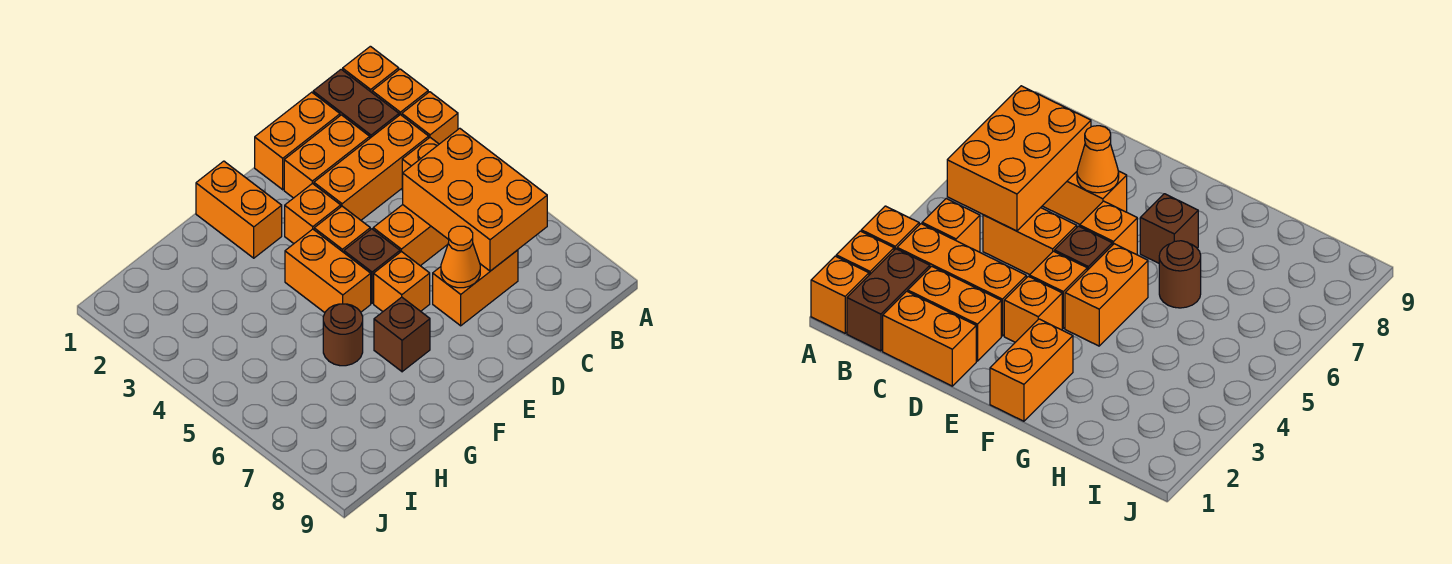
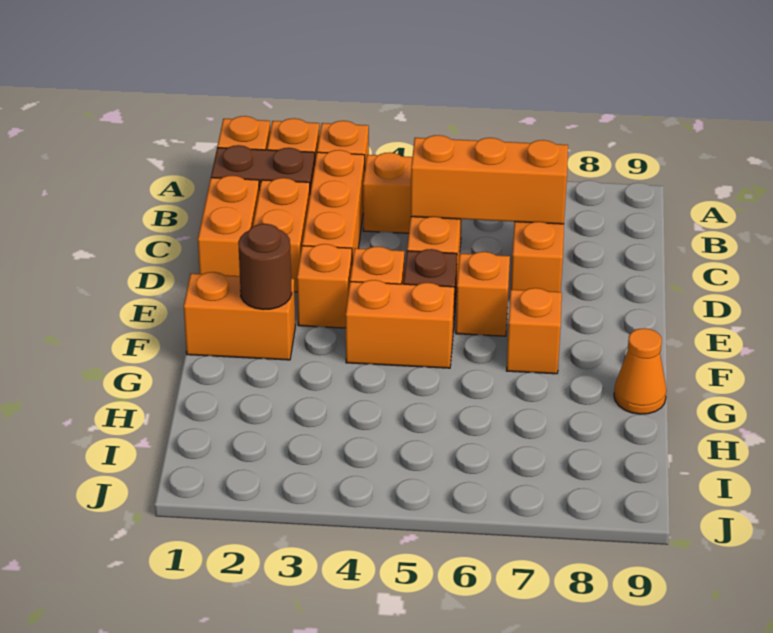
orange brick B5:C7 level 2 -> orange brick C5:C7 level 2
orange cone D7 level 2 -> orange cone G9 level 1
brown brick F7 level 1 -> orange brick F7 level 1
brown round brick G6 level 1 -> brown round brick F2 level 2

